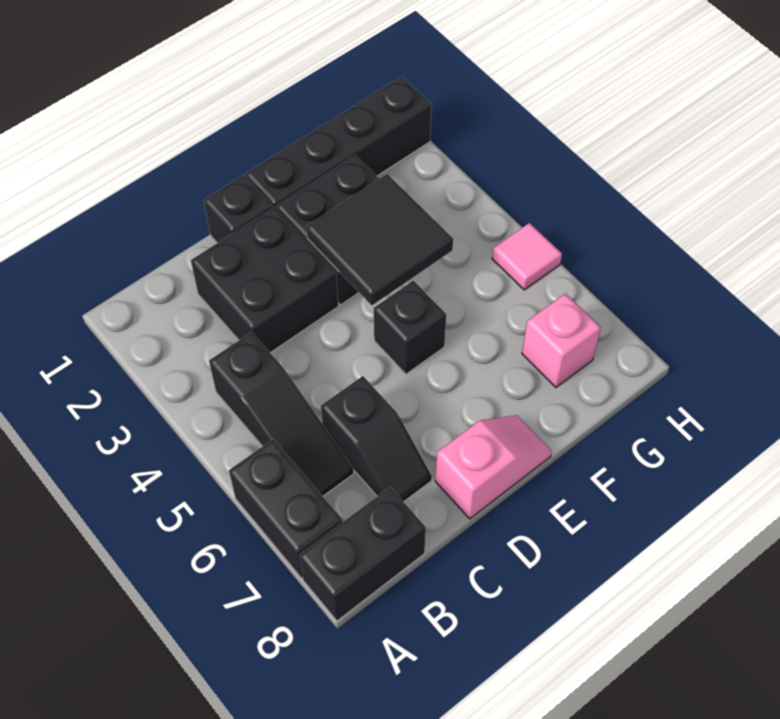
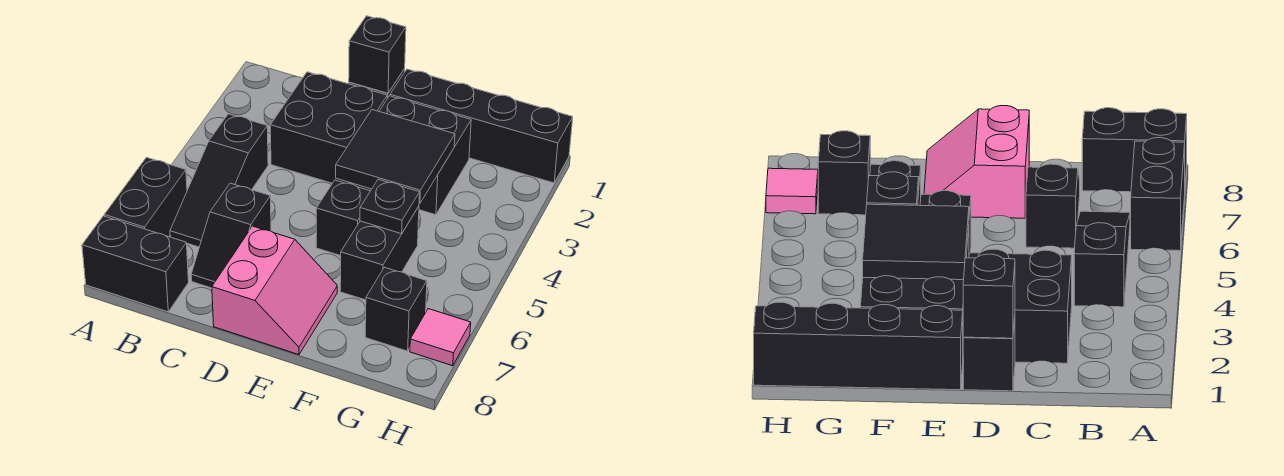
none -> black brick D1 level 2
pink slope D8:E8 level 1 top D -> pink slope D7:E8 level 1 top D
none -> black brick F5:F6 level 1
none -> black plate F5 level 2
pink brick G7 level 1 -> black brick G7 level 1
pink tile H5 level 1 -> pink tile H7 level 1

